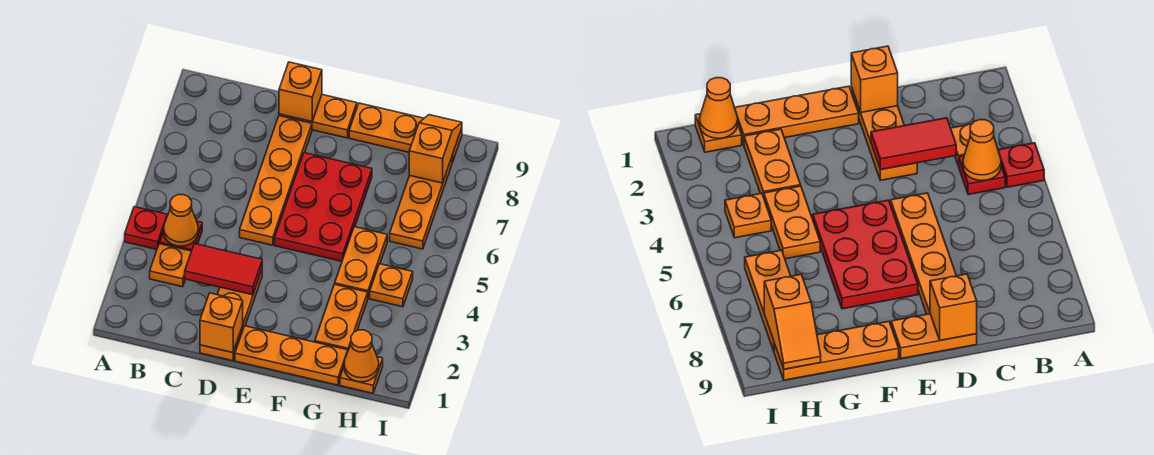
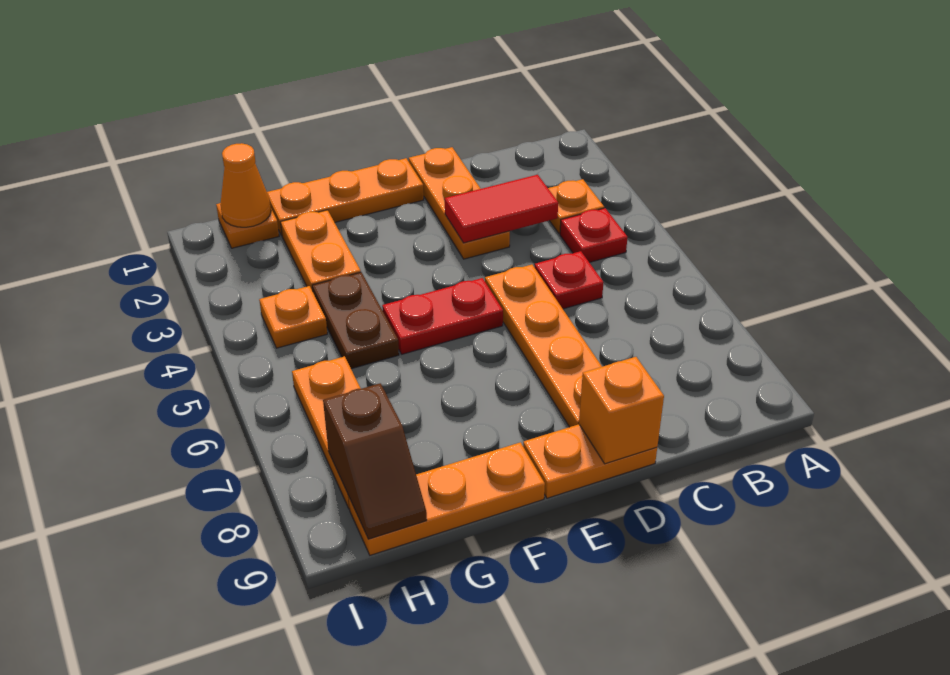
red plate A4 level 1 -> red plate C5 level 1
orange cone B4 level 2 -> none
orange brick D1 level 2 -> none
red plate E5:F7 level 1 -> red plate E5:F5 level 1
orange plate G4:G5 level 1 -> brown plate G4:G5 level 1
orange slope H8:H9 level 2 top 8 -> brown slope H8:H9 level 2 top 8

